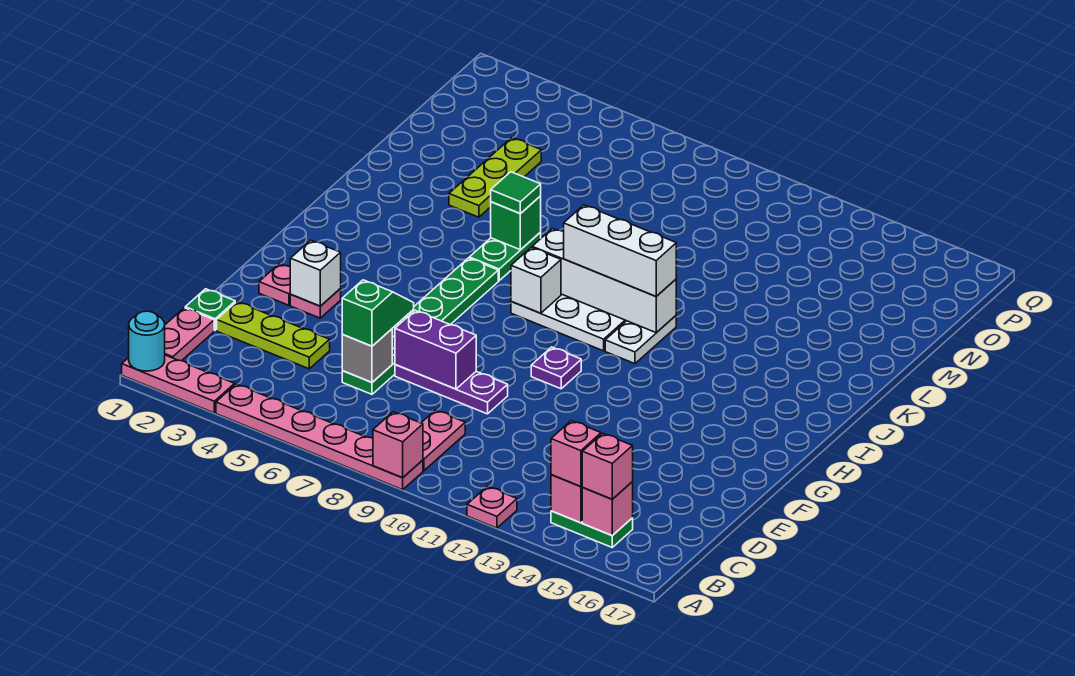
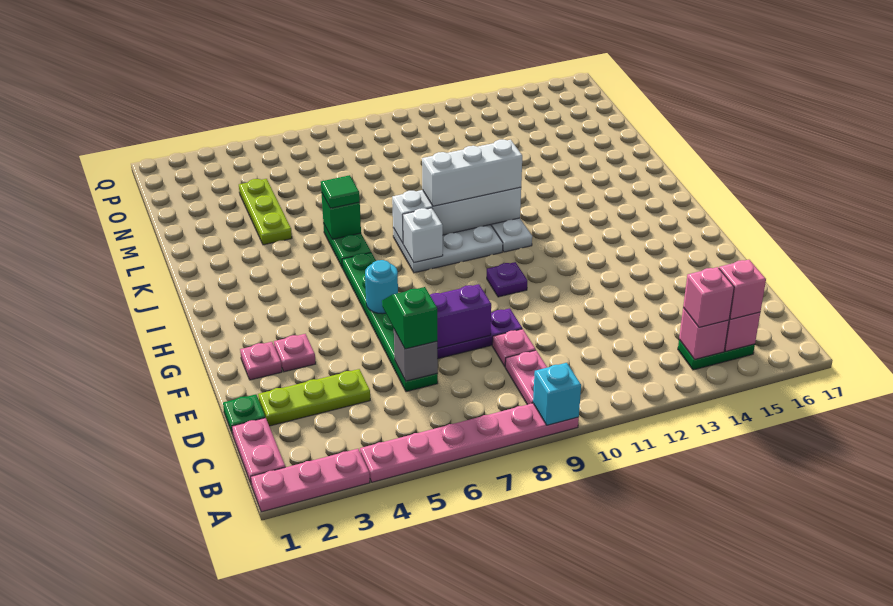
cyan round brick A1 level 2 -> cyan round brick G6 level 2
pink brick A9 level 2 -> cyan brick A9 level 2
pink plate A12 level 1 -> pink plate D9 level 1
white brick F3 level 2 -> none

